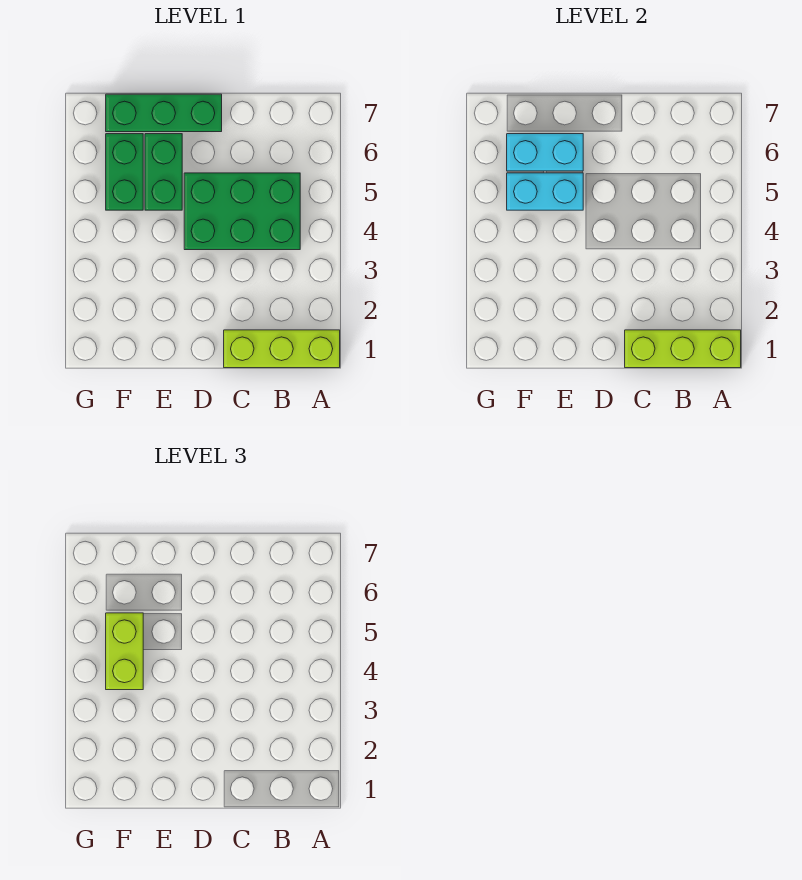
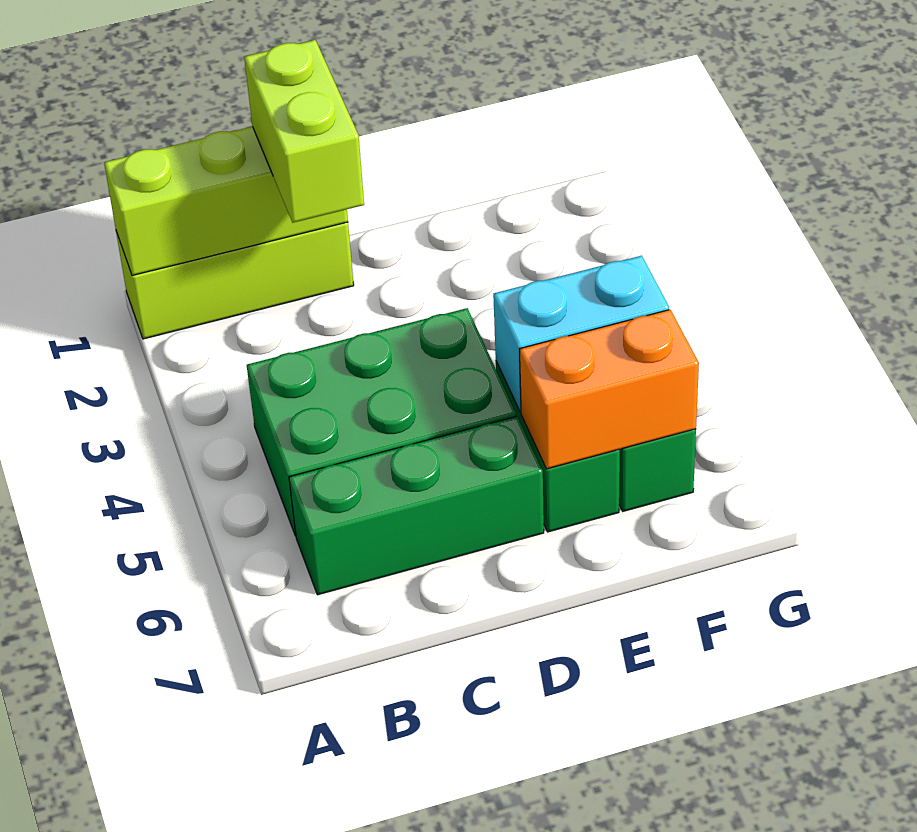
green brick D7:F7 level 1 -> green brick B6:D6 level 1
cyan brick E6:F6 level 2 -> orange brick E6:F6 level 2
lime brick F4:F5 level 3 -> lime brick C1:C2 level 3

